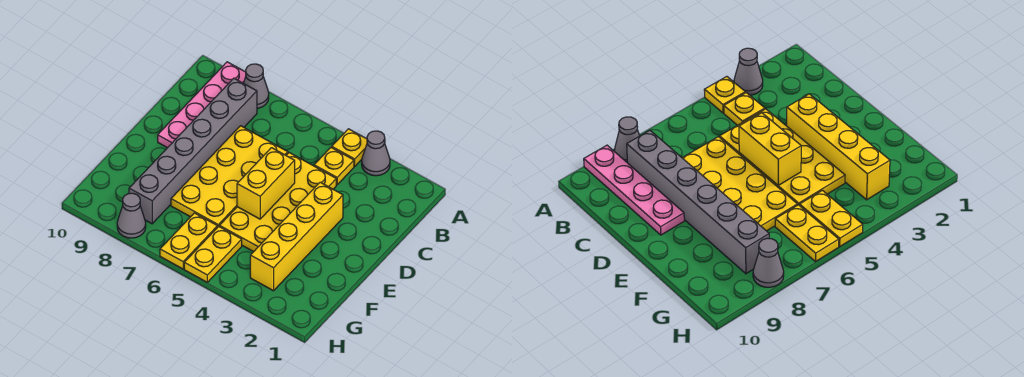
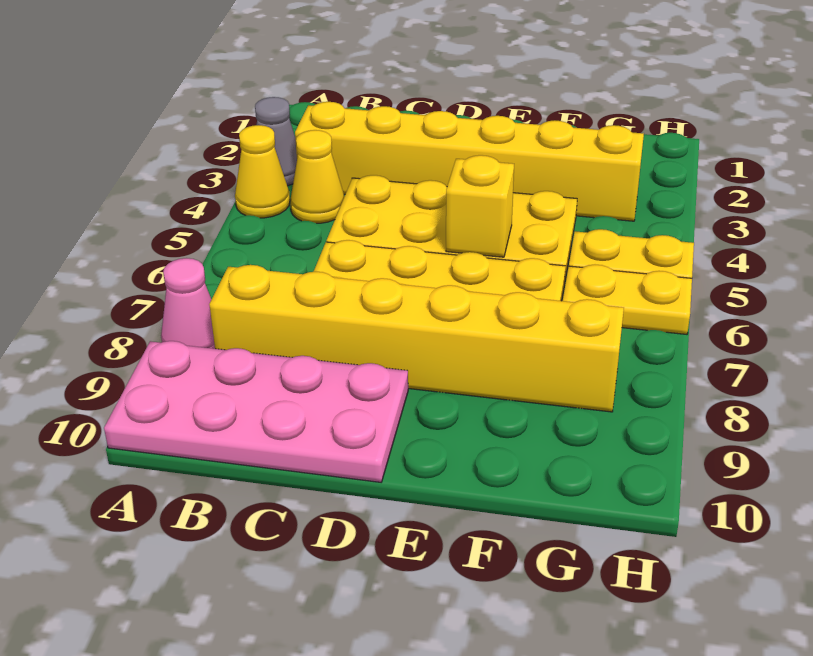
yellow plate A4 level 1 -> yellow cone A4 level 1
grey cone A8 level 1 -> pink cone A8 level 1
pink plate A9:D9 level 1 -> pink plate A9:D10 level 1
yellow plate B4 level 1 -> yellow cone B4 level 1
grey brick B8:G8 level 1 -> yellow brick B8:G8 level 1
yellow brick D3:G3 level 1 -> yellow brick B3:G3 level 1
yellow brick D5:E5 level 2 -> yellow brick E5 level 2
grey cone H8 level 1 -> none

